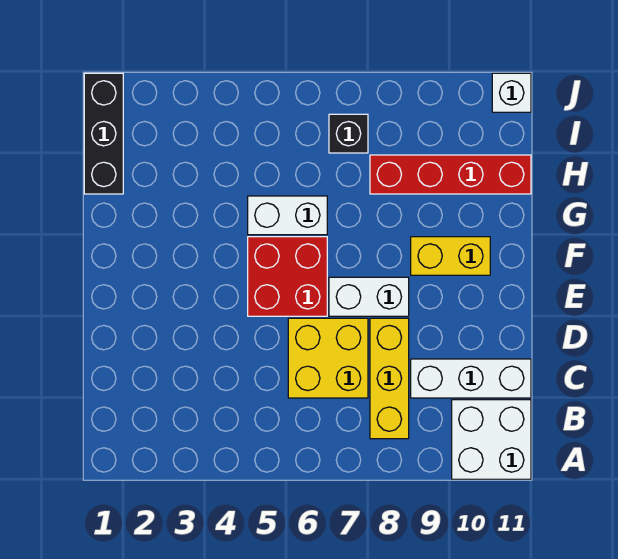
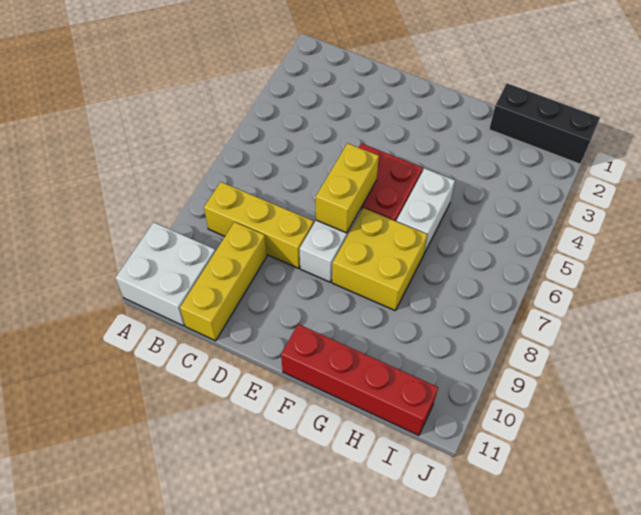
yellow brick C6:D7 level 1 -> yellow brick F7:G8 level 1
white brick C9:C11 level 1 -> yellow brick C9:C11 level 1
yellow brick F9:F10 level 1 -> yellow brick E6:E7 level 2
red brick H8:H11 level 1 -> red brick F11:I11 level 1
black brick I7 level 1 -> none
white brick J11 level 1 -> none

